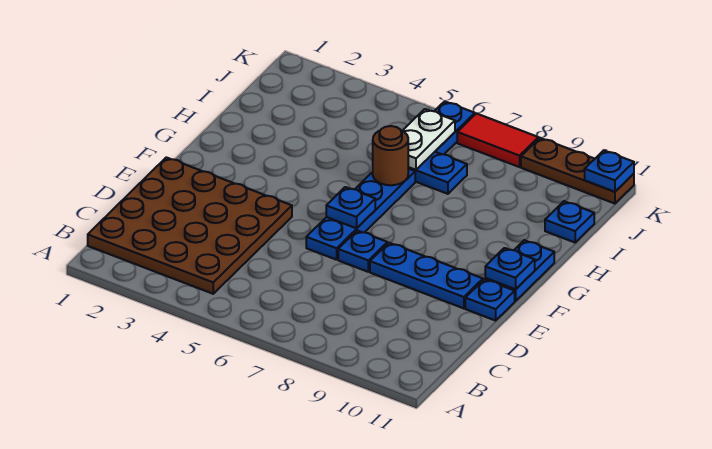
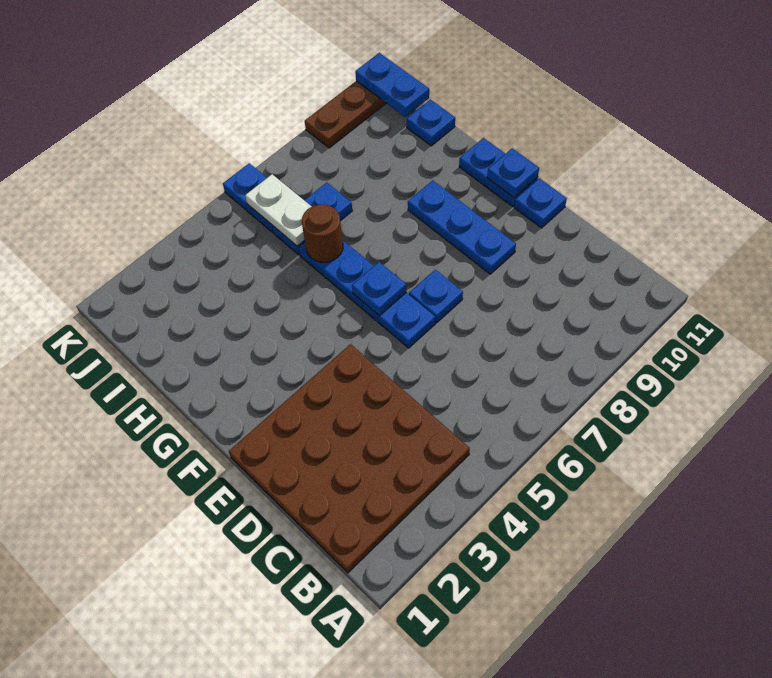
blue plate E8:E10 level 1 -> blue plate E9:G9 level 1
red tile K7:K8 level 1 -> none
blue plate K11 level 2 -> blue plate J11:K11 level 2

